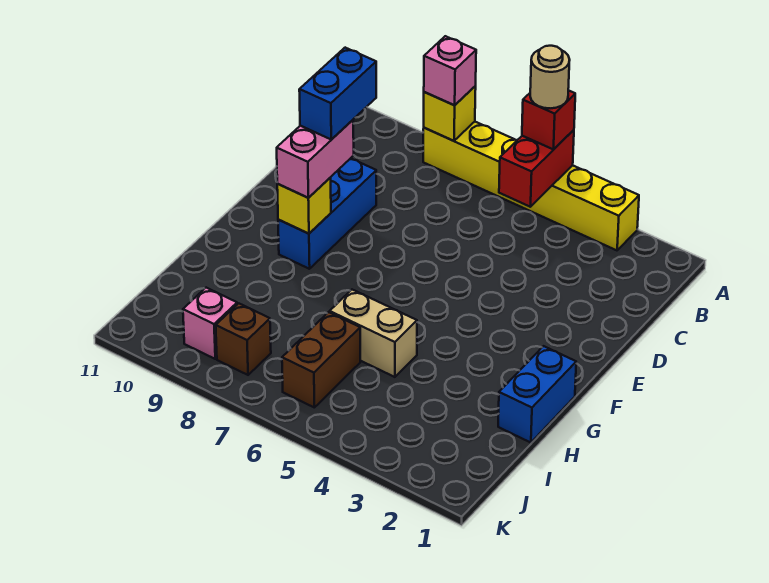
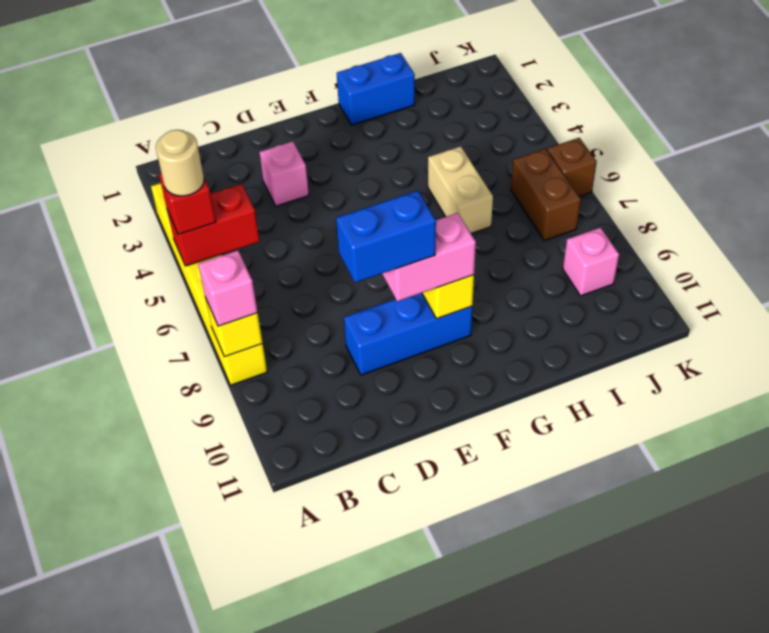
none -> pink brick D3 level 1
brown brick I6:J6 level 1 -> brown brick J6:J7 level 1
brown brick J8 level 1 -> brown brick K6 level 1

